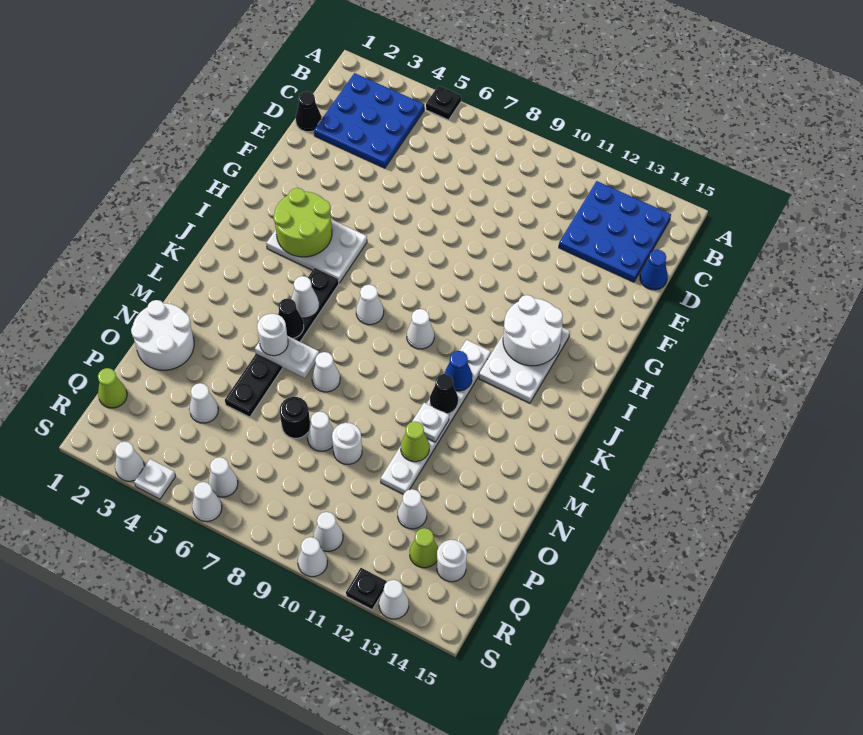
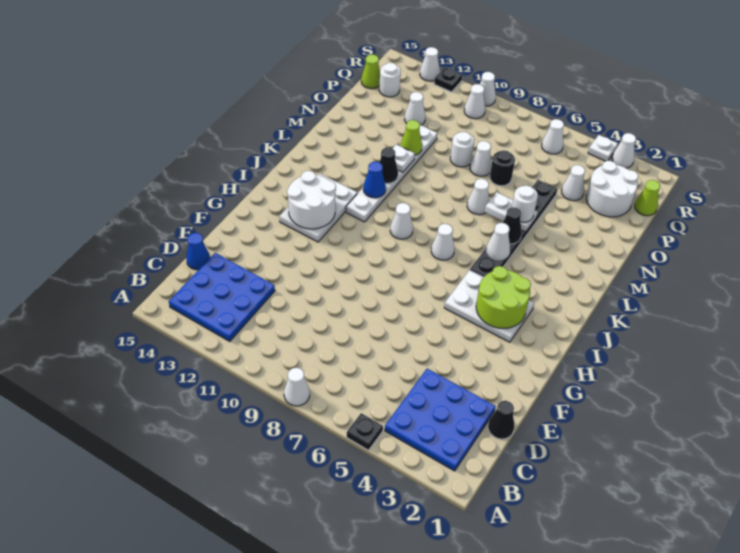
white round brick N1:O2 level 1 -> white round brick P2:Q3 level 1
lime cone Q13 level 1 -> lime cone Q15 level 1
white cone S6 level 1 -> white cone A8 level 1

